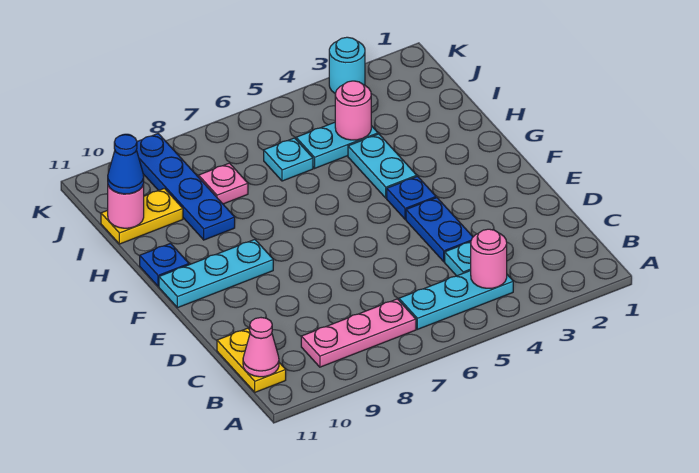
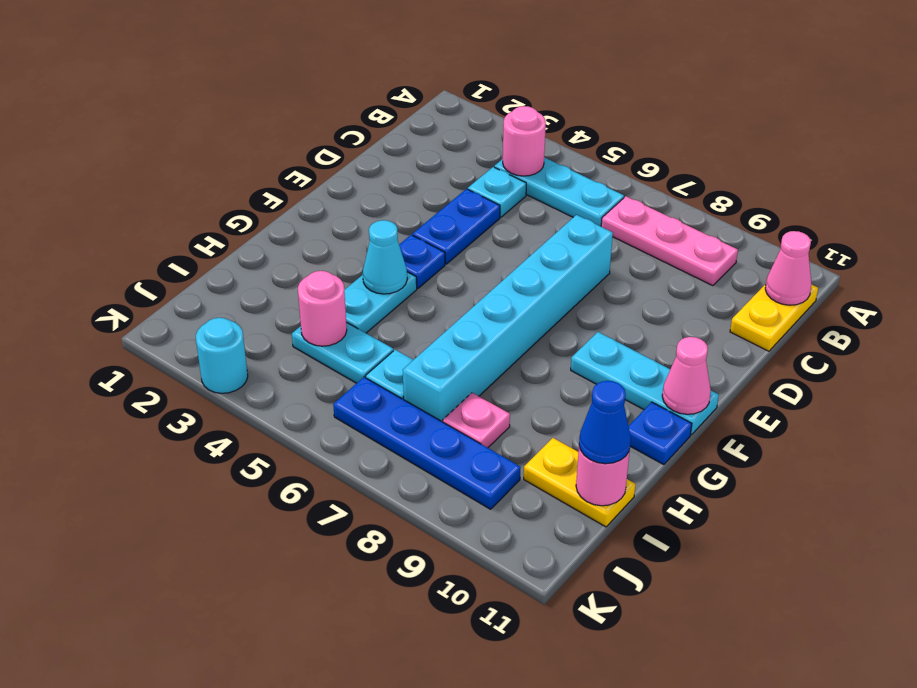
none -> cyan brick D7:I7 level 1
none -> pink cone F11 level 2
none -> cyan cone G4 level 2
blue plate H9:K9 level 1 -> blue plate J6:J9 level 1

